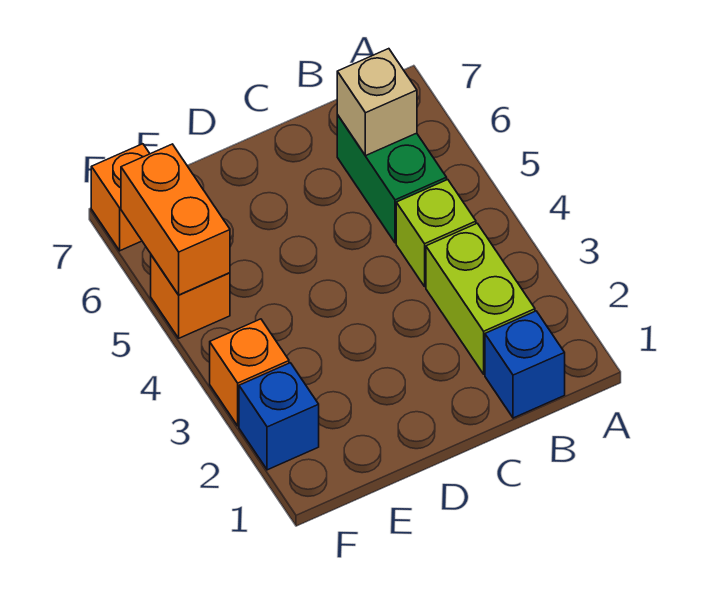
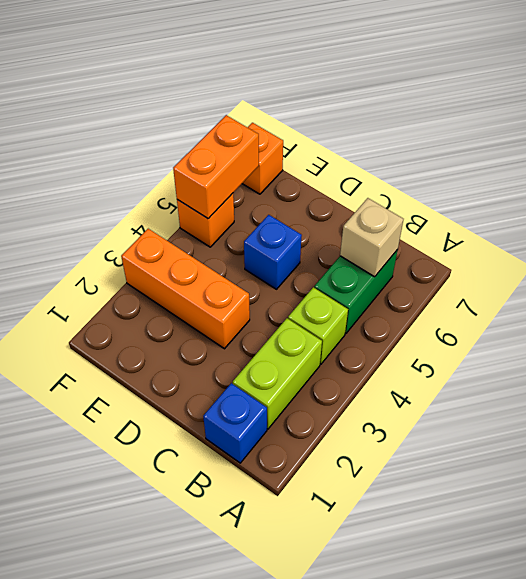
blue brick F2 level 1 -> blue brick D5 level 1
orange brick F3 level 1 -> orange brick D3:F3 level 1

